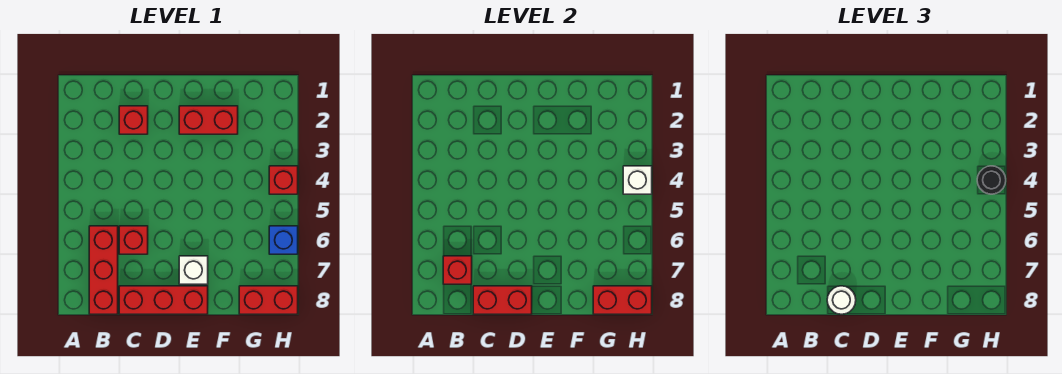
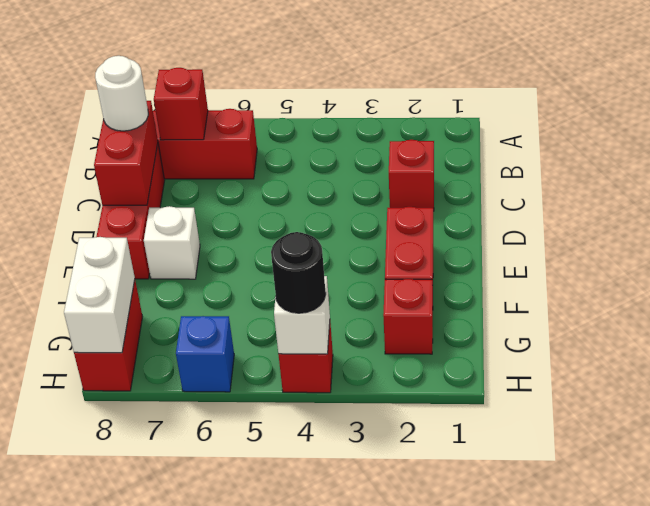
red brick C6 level 1 -> red brick G2 level 1
red brick G8:H8 level 2 -> white brick G8:H8 level 2

